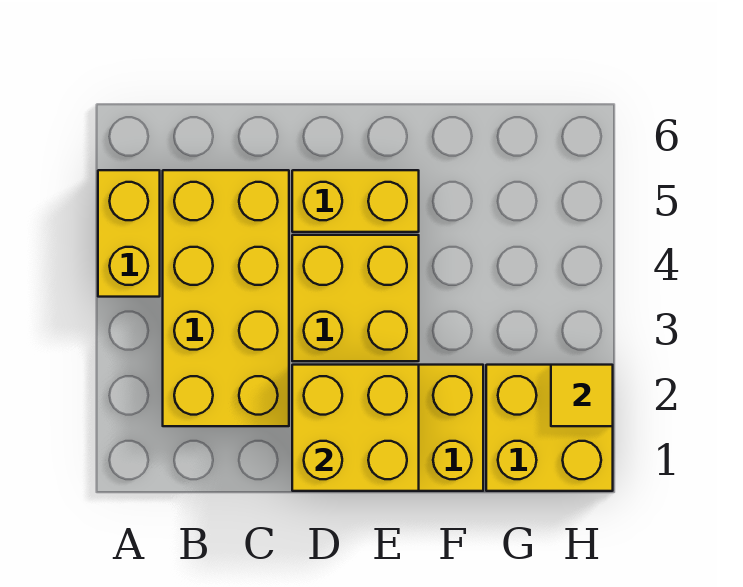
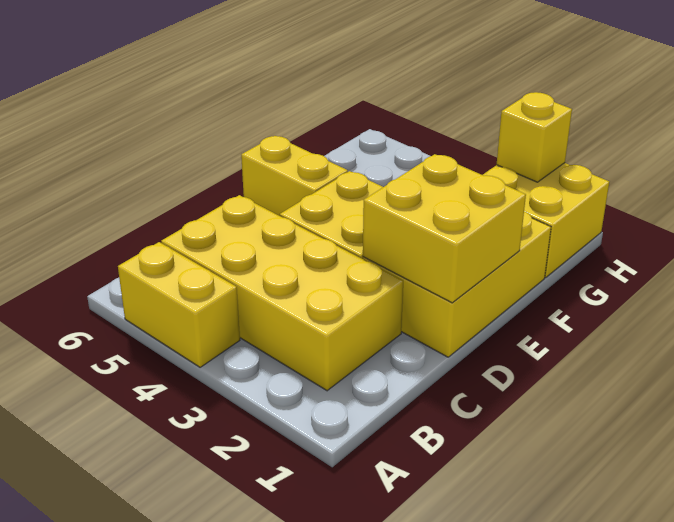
yellow brick D5:E5 level 1 -> yellow brick E5:E6 level 1
yellow tile H2 level 2 -> yellow brick H2 level 2

